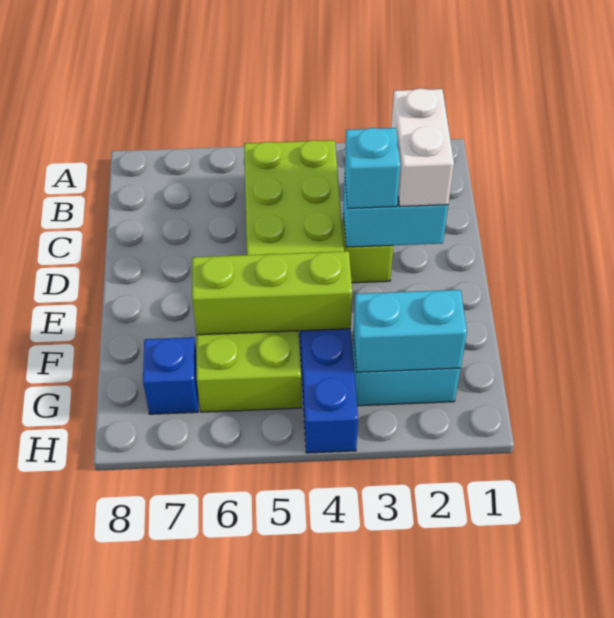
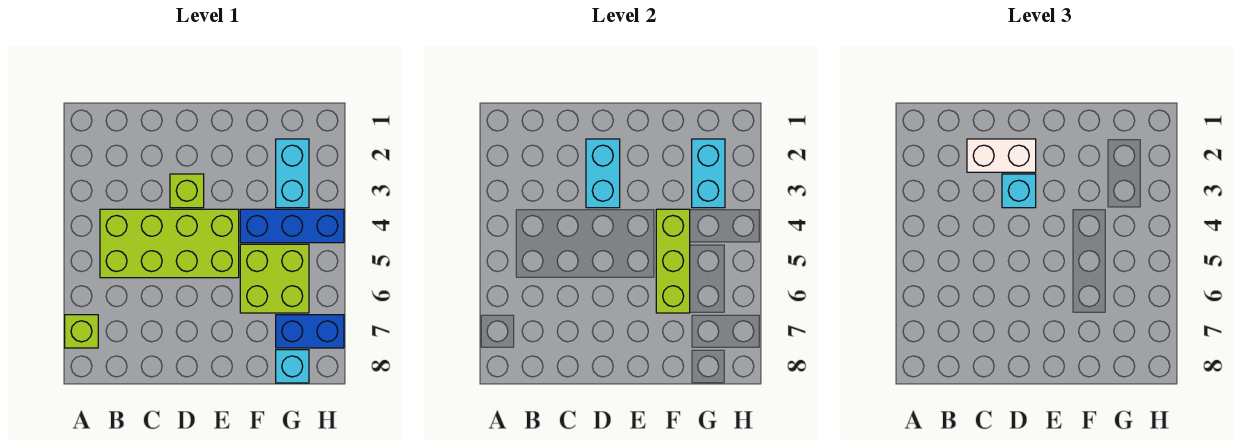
none -> lime brick A7 level 1
blue brick G7 level 1 -> blue brick G7:H7 level 1
none -> cyan brick G8 level 1

